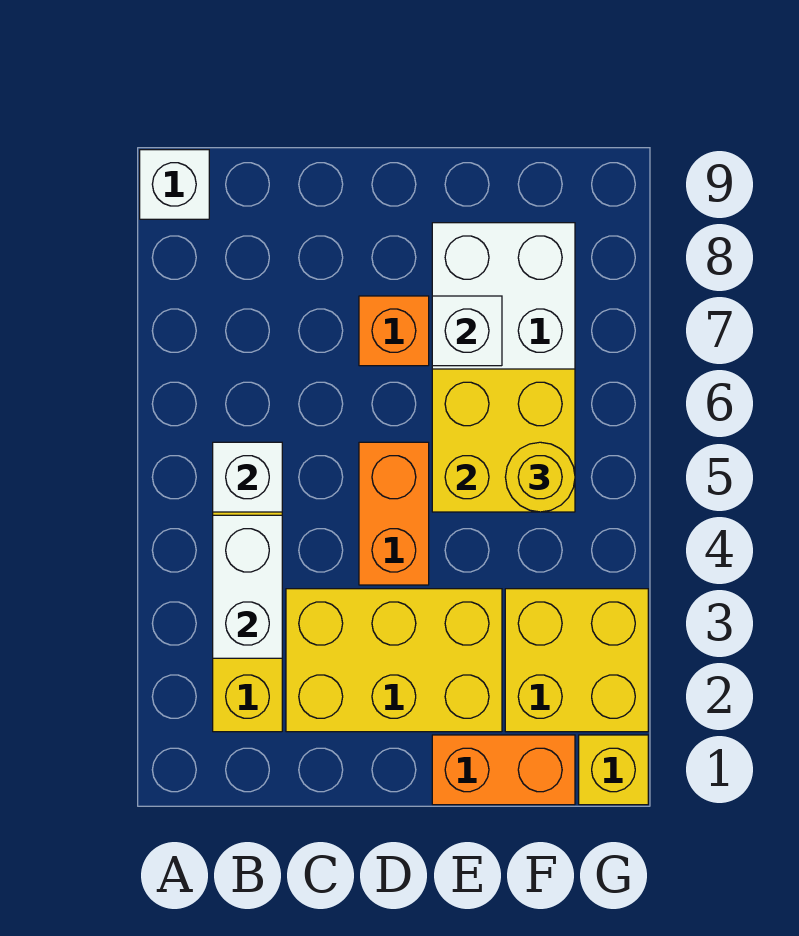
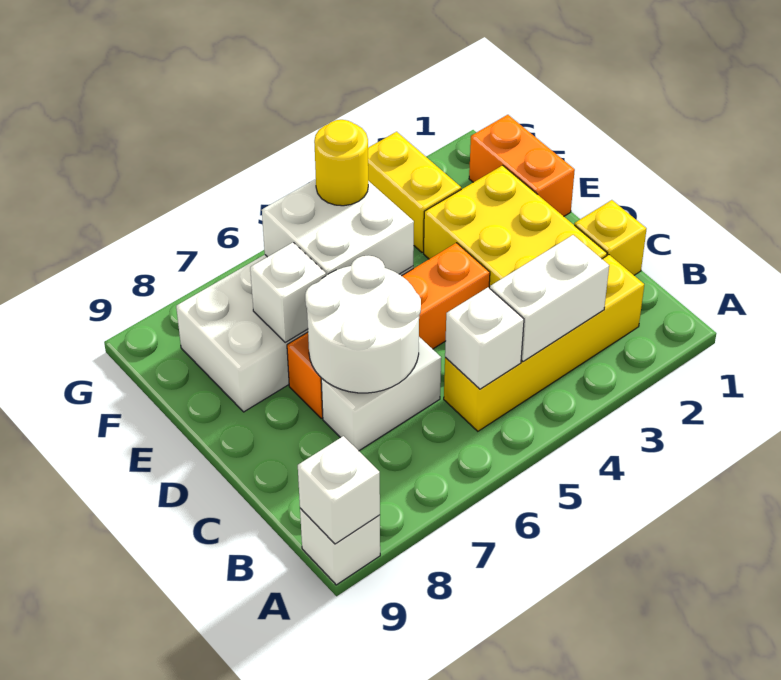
none -> white brick A9 level 2
none -> white brick C6:C7 level 1
none -> white round brick C6:D7 level 2
yellow brick E5:F6 level 2 -> white brick E5:F6 level 2
yellow brick F2:G3 level 1 -> yellow brick F3:G3 level 1
yellow brick G1 level 1 -> yellow brick C1 level 1

